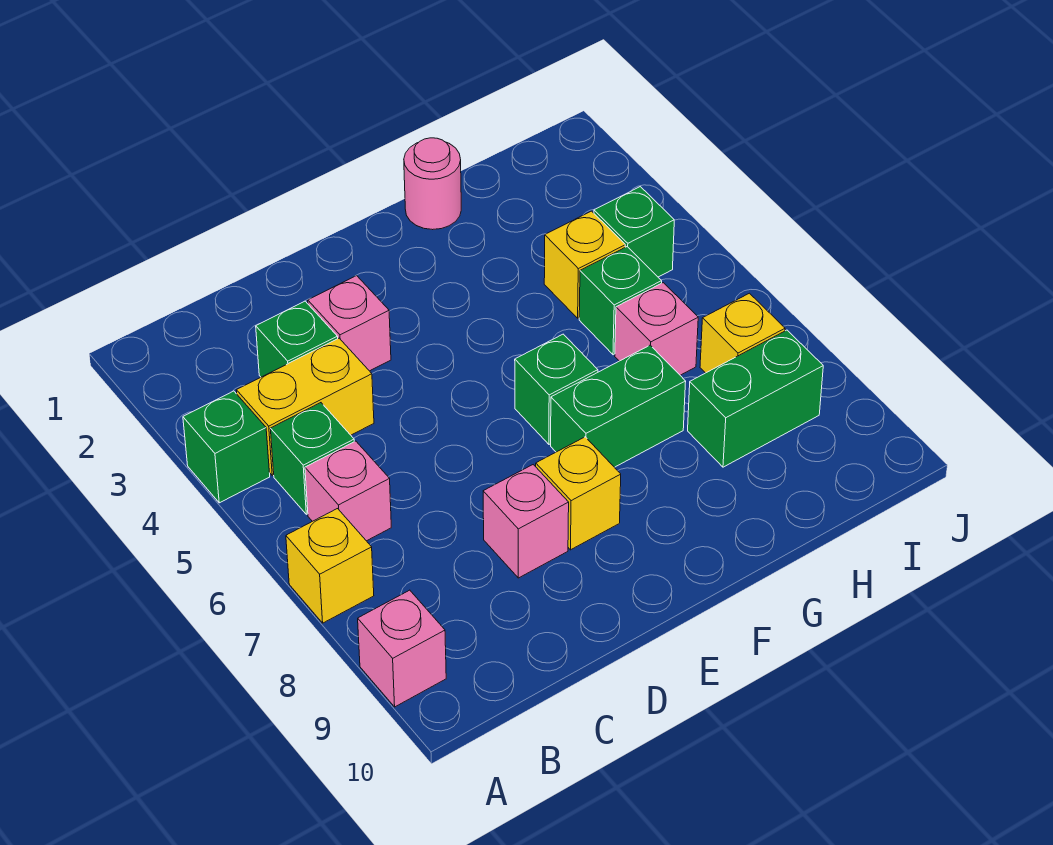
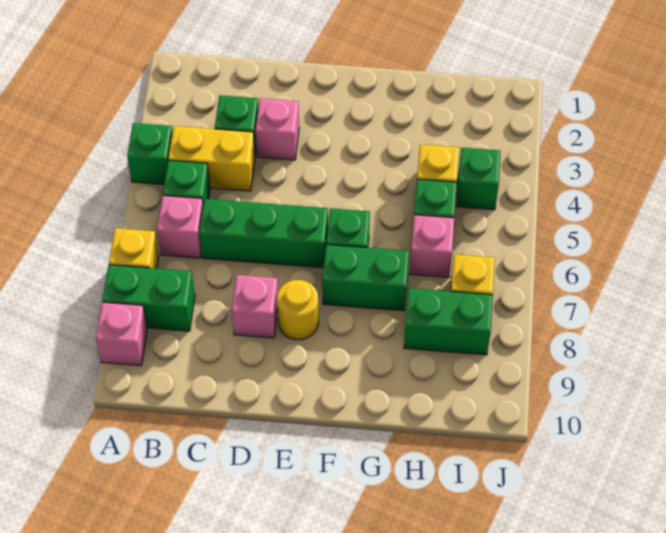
none -> green brick A8:B8 level 1
none -> green brick C6:E6 level 1
yellow brick E8 level 1 -> yellow round brick E8 level 1
pink round brick G1 level 1 -> none

